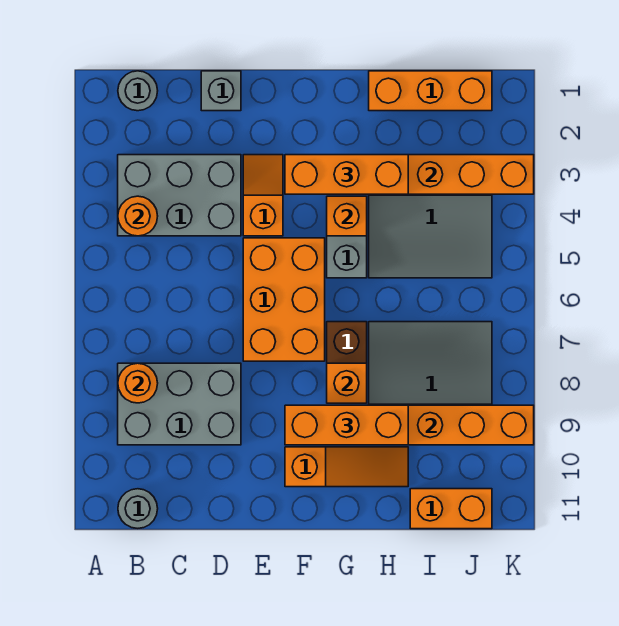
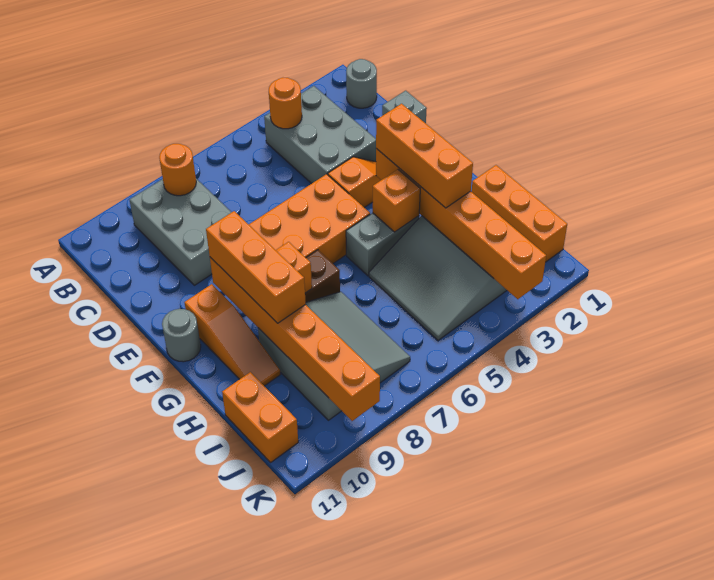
grey round brick B11 level 1 -> grey round brick F11 level 1

